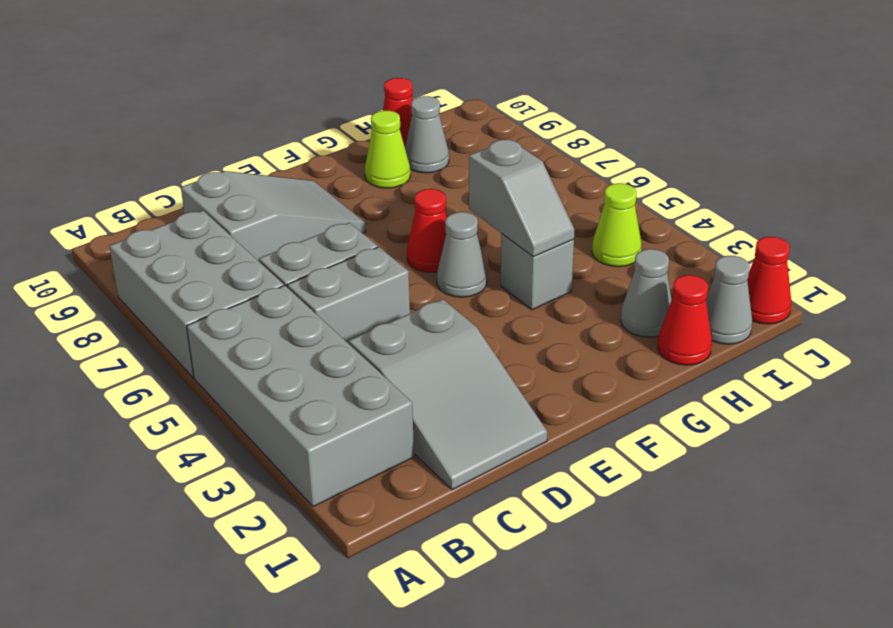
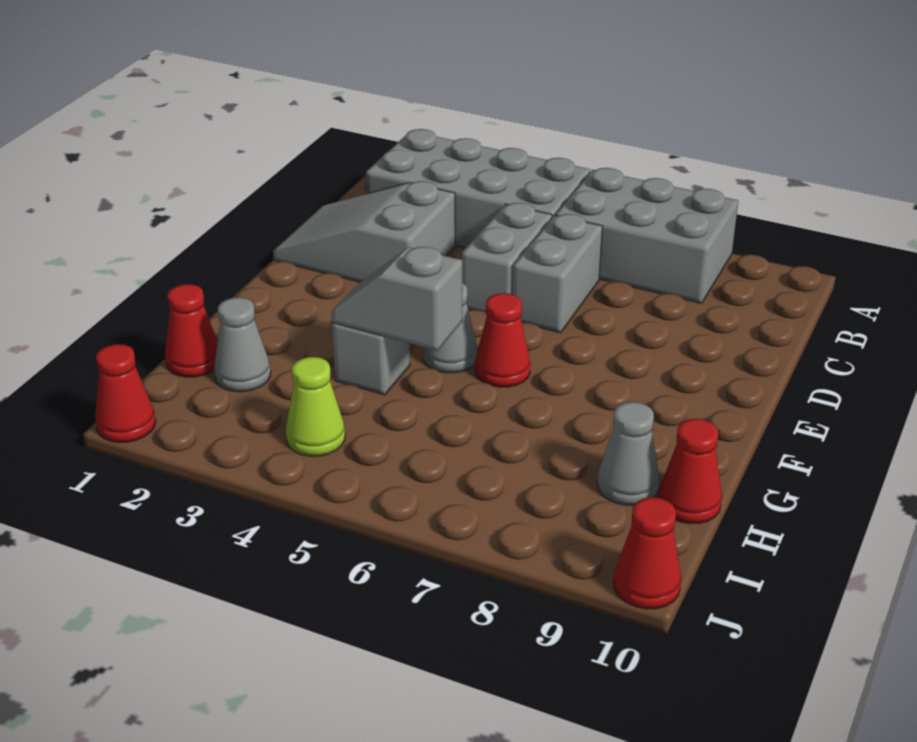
grey slope C8:E9 level 1 top C -> none
lime cone G9 level 1 -> none
grey cone I1 level 1 -> none
none -> red cone J10 level 1

